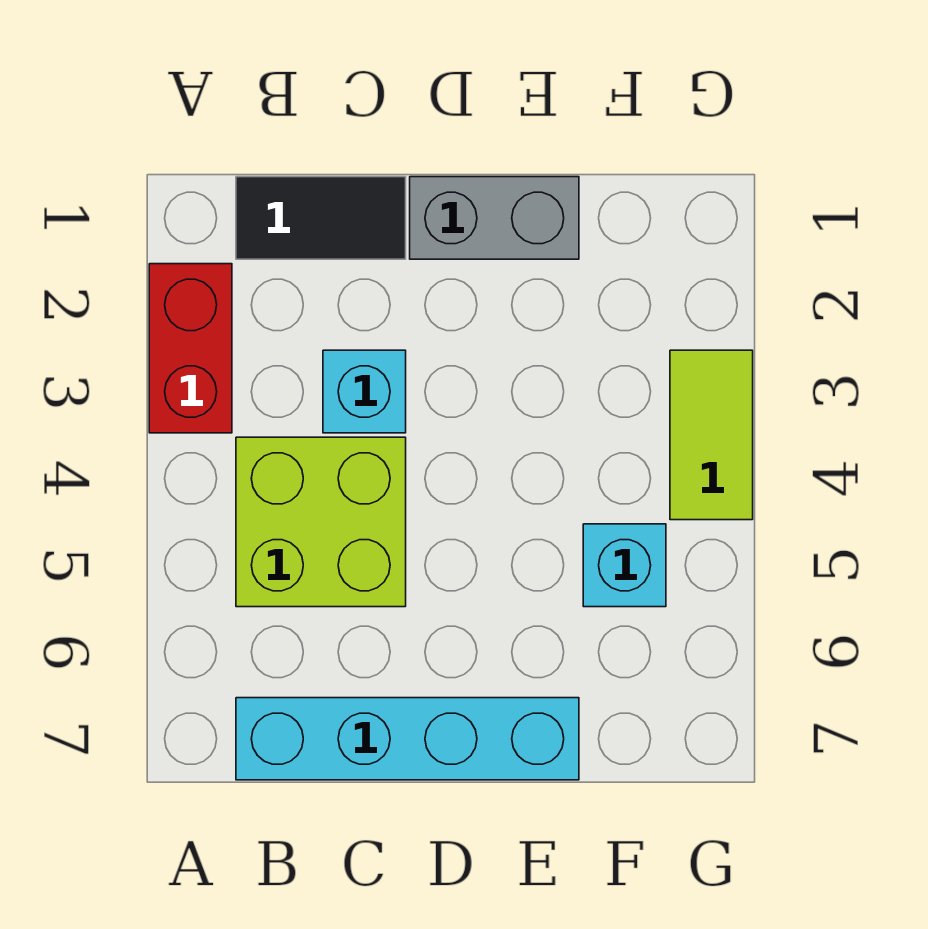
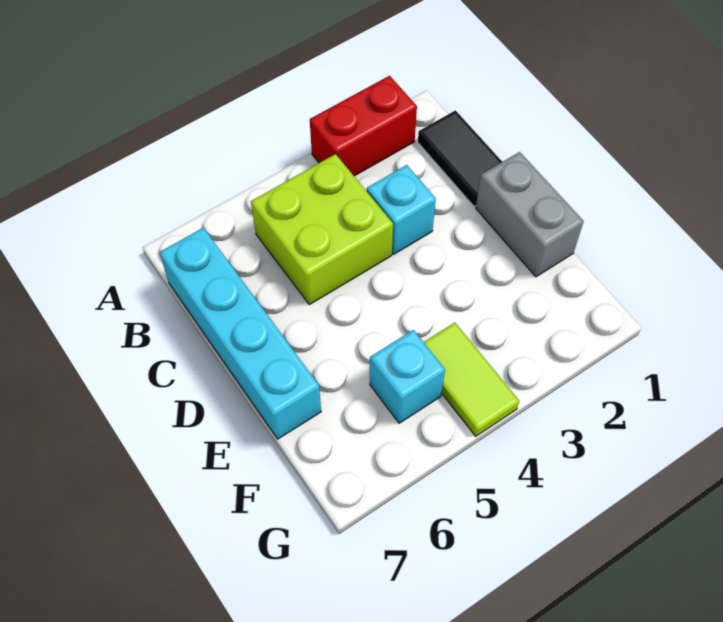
lime tile G3:G4 level 1 -> lime tile F4:G4 level 1

